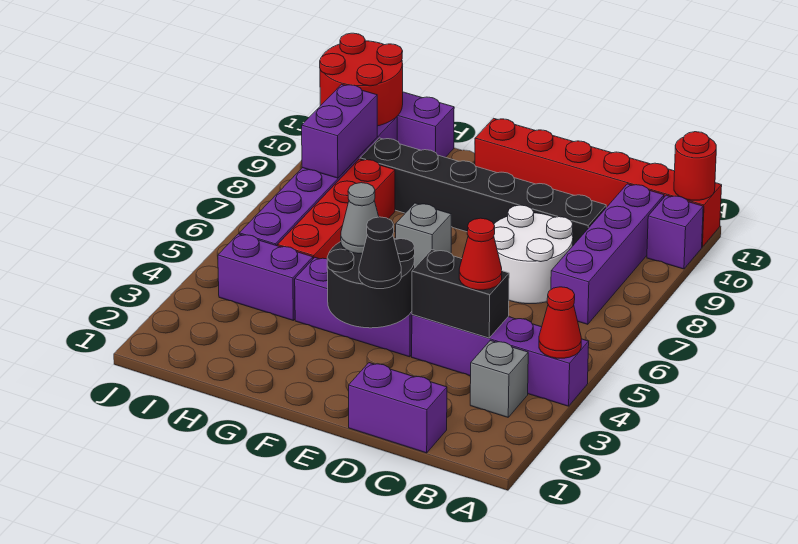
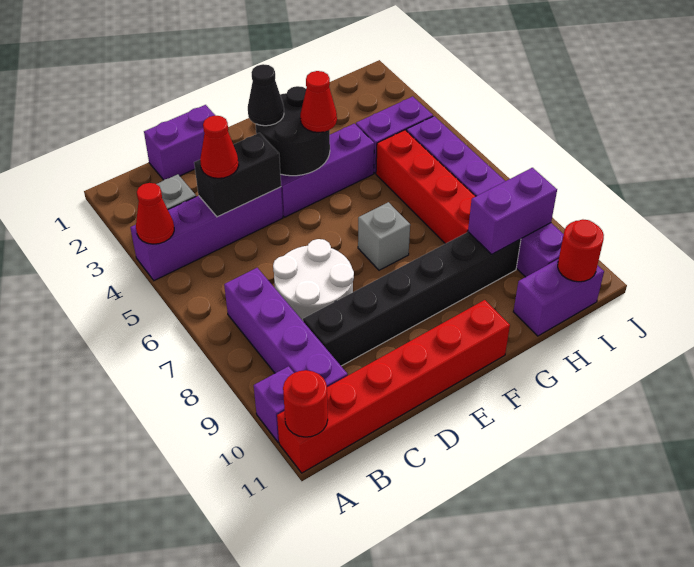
grey cone F4 level 3 -> red cone F4 level 3
purple brick I8:I9 level 2 -> purple brick H9:I9 level 2
red round brick I10:J11 level 2 -> red round brick I11 level 2

